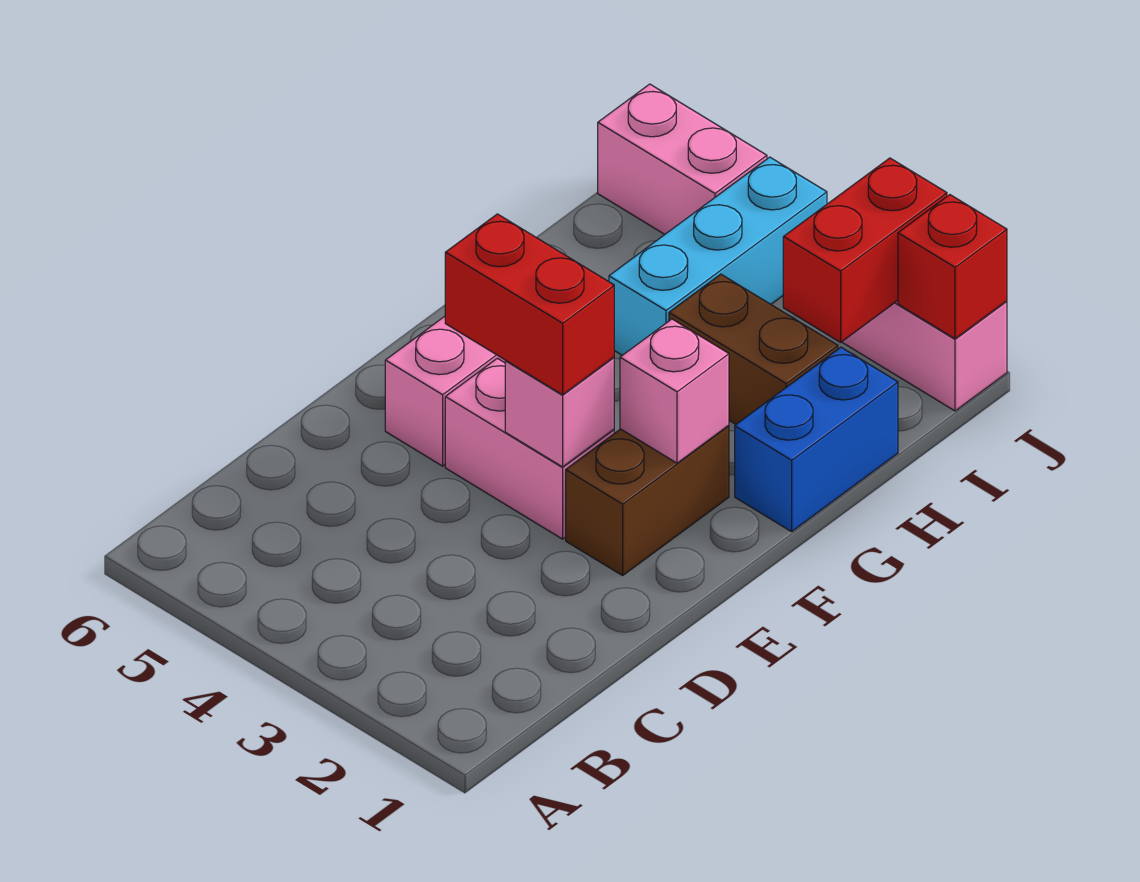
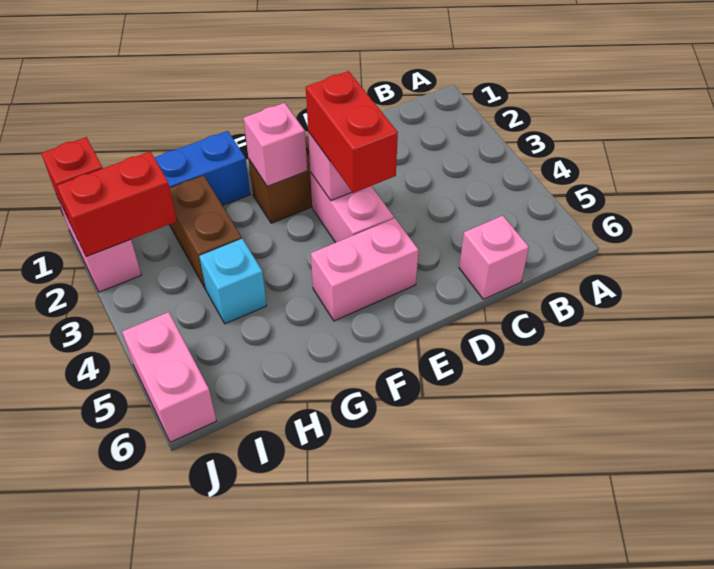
none -> pink brick C6 level 1
cyan brick H4:J4 level 1 -> cyan brick H4 level 1

